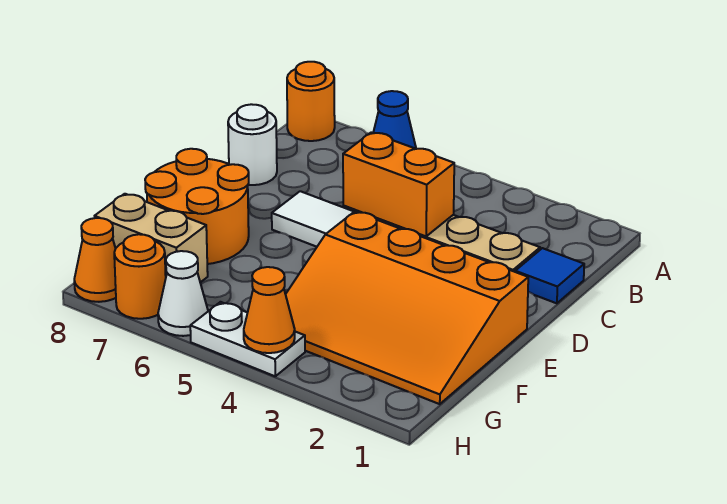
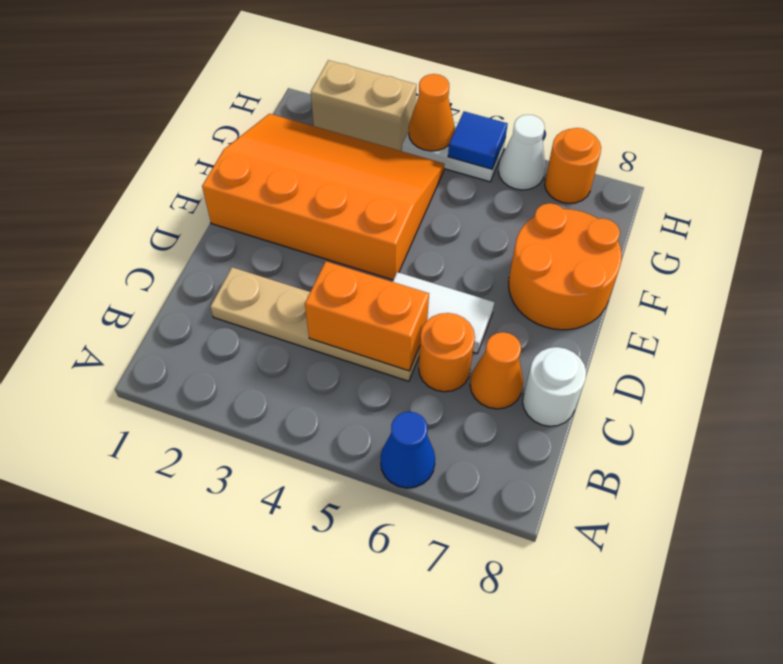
orange round brick A8 level 1 -> orange round brick C6 level 1
blue tile C1 level 1 -> blue tile H5 level 2
tan brick G7:G8 level 1 -> tan brick H2:H3 level 1
orange cone H8 level 1 -> orange cone C7 level 1

